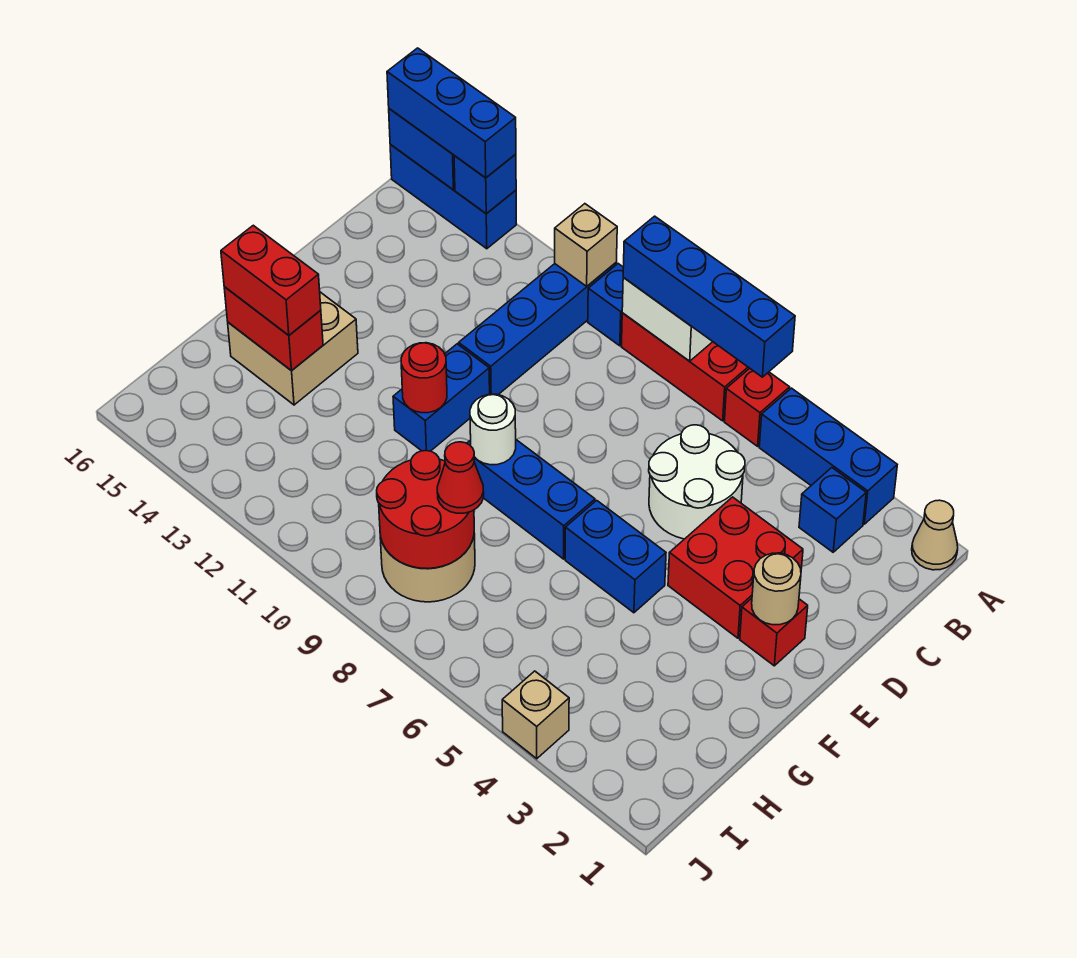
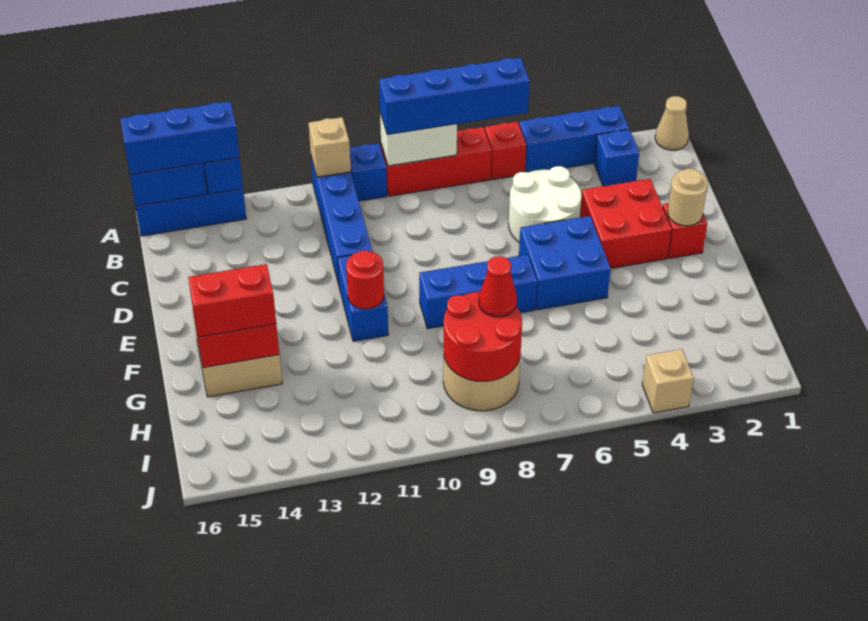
blue brick F5:F6 level 1 -> blue brick E5:F6 level 1
white round brick F9 level 2 -> none

